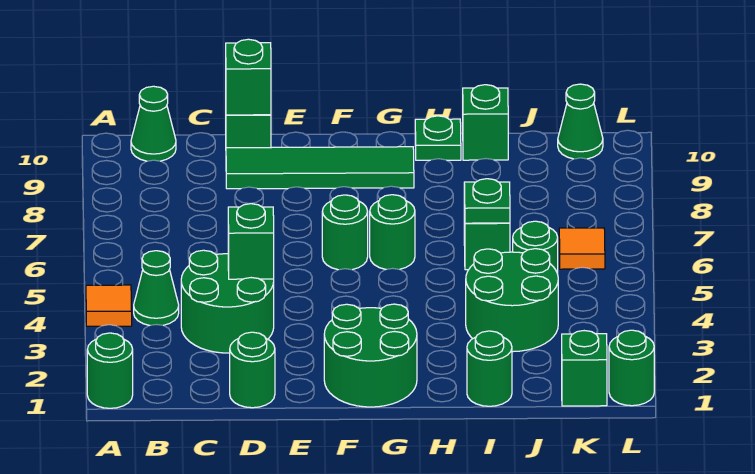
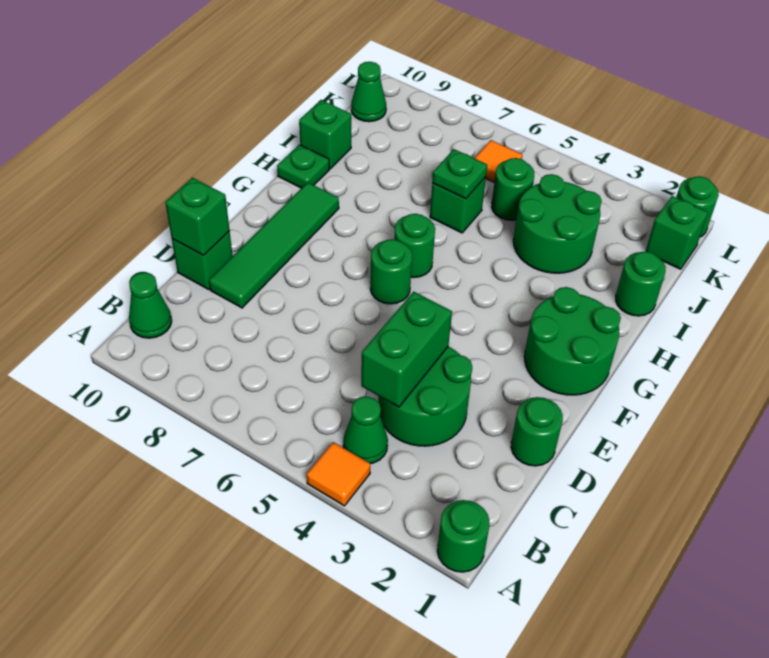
green brick D4 level 2 -> green brick C4:D4 level 2

